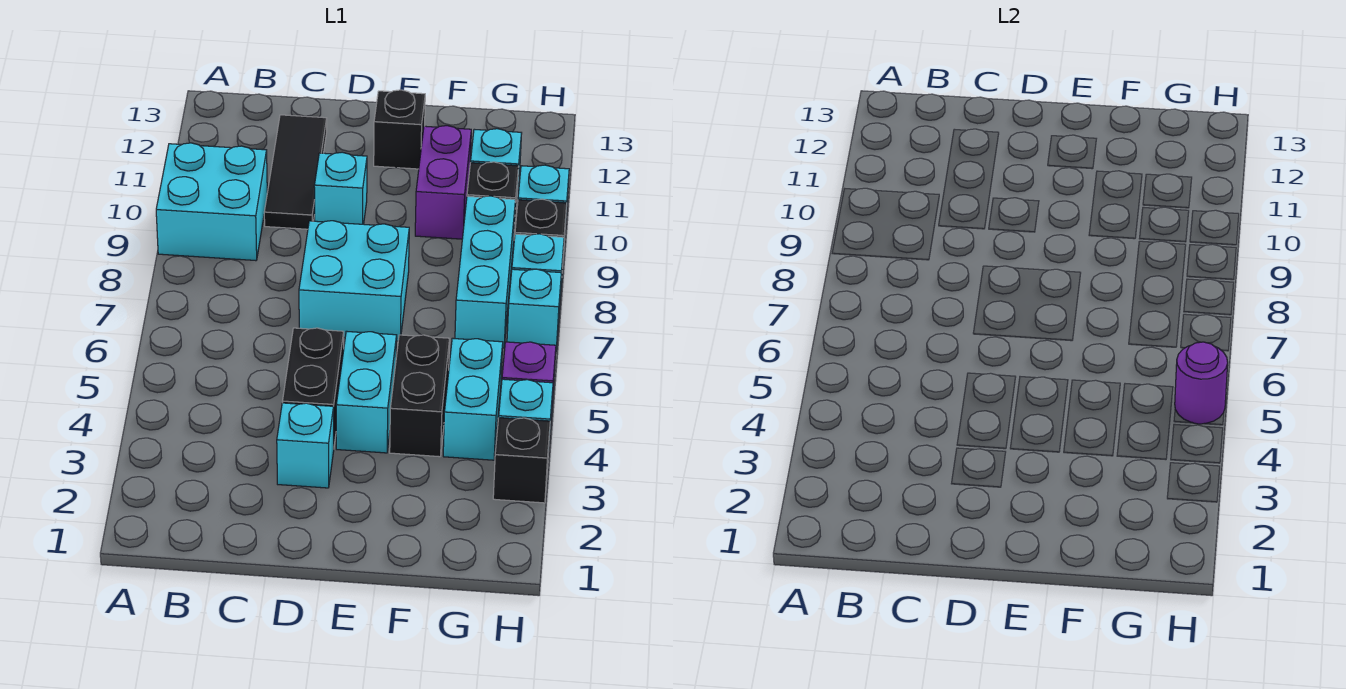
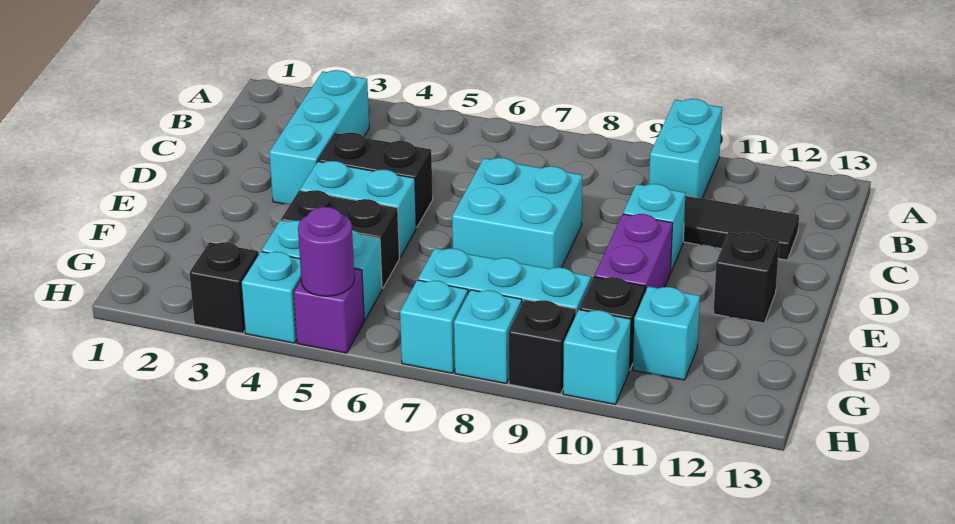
cyan brick A9:B10 level 1 -> cyan brick A10:B10 level 1
cyan brick D3 level 1 -> cyan brick B3:D3 level 1
purple brick F10:F11 level 1 -> purple brick E10:F10 level 1

